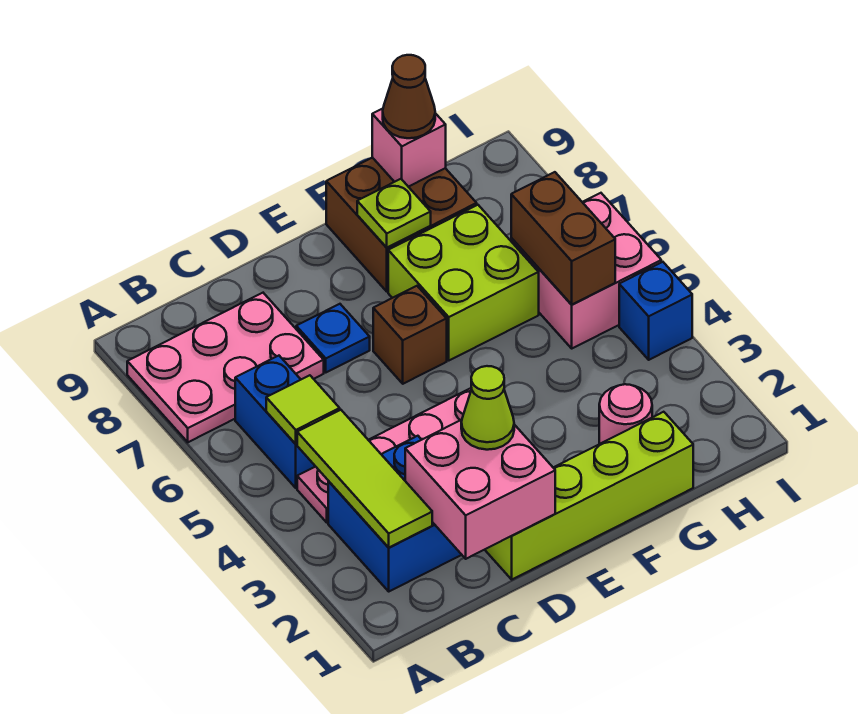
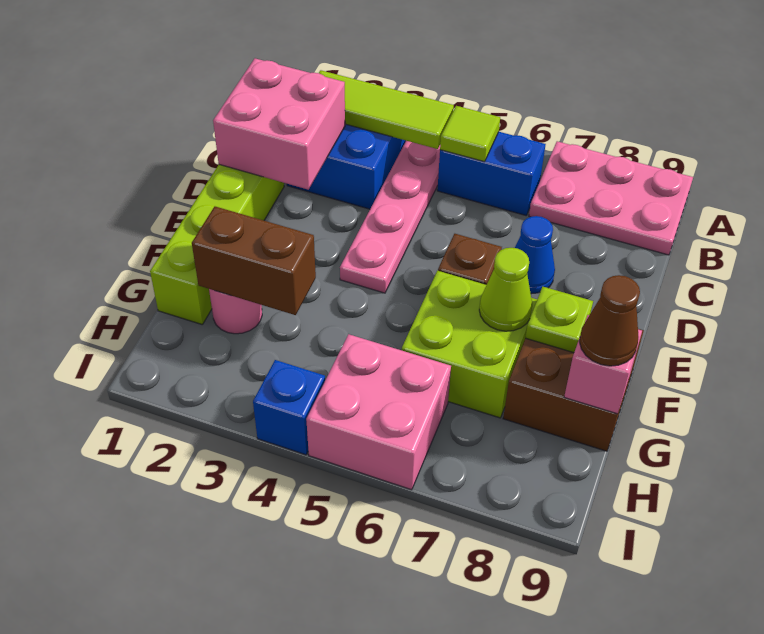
pink plate A7:C8 level 1 -> pink plate A7:B9 level 1
lime cone D2 level 3 -> lime cone F7 level 2
blue plate D7 level 1 -> blue cone D7 level 1
brown brick H5:H6 level 2 -> brown brick G2:G3 level 2

